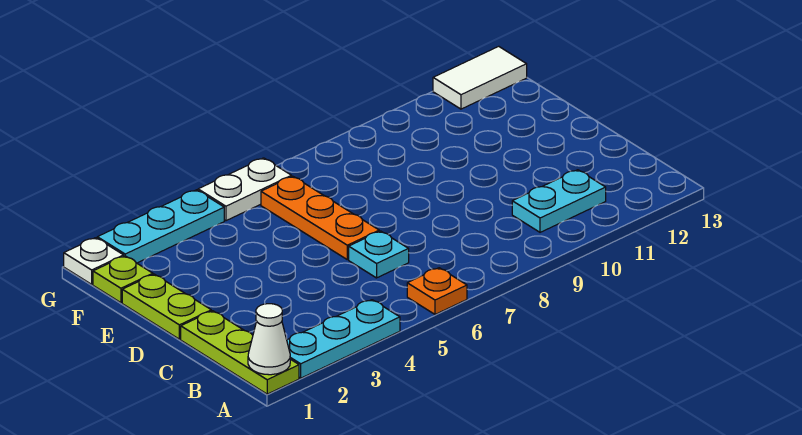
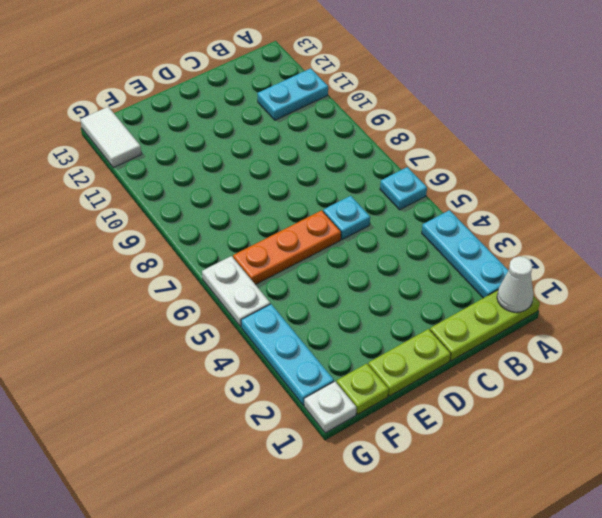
orange plate A6 level 1 -> cyan plate A6 level 1
cyan plate B10:B11 level 1 -> cyan plate A11:B11 level 1

